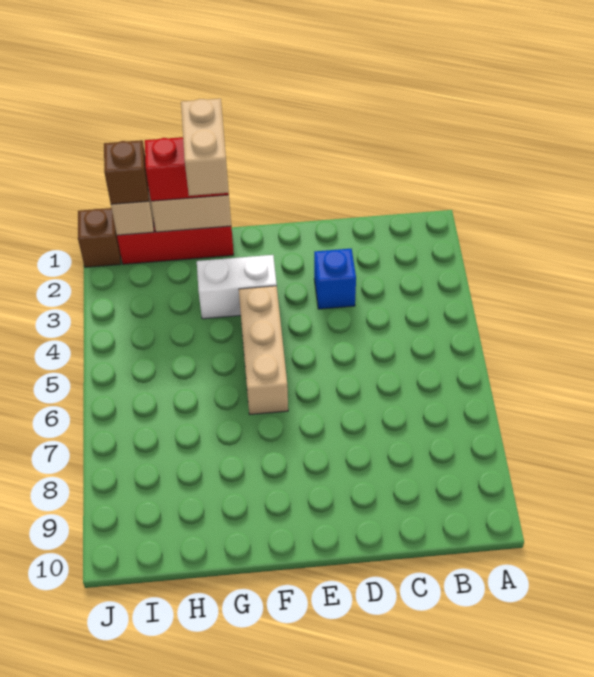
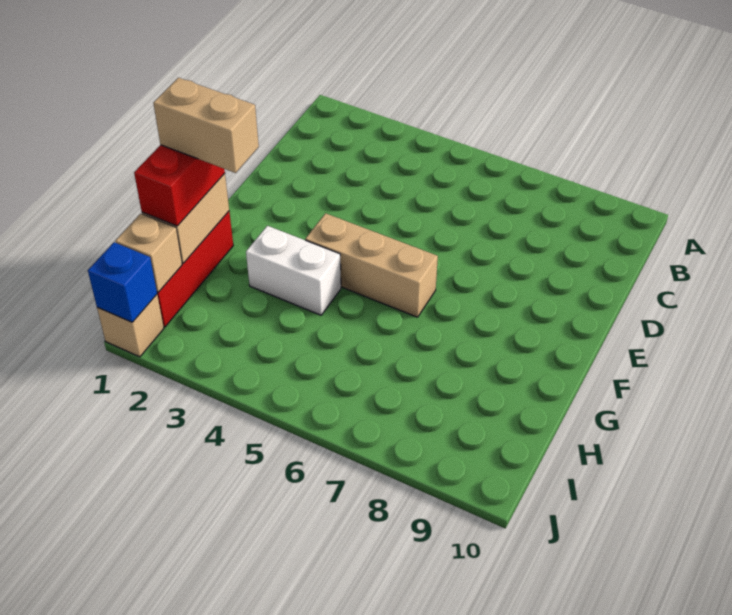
blue brick D3 level 1 -> blue brick J1 level 2
white brick F3:G3 level 1 -> white brick G3:G4 level 1
brown brick I1 level 3 -> none
brown brick J1 level 1 -> tan brick J1 level 1

